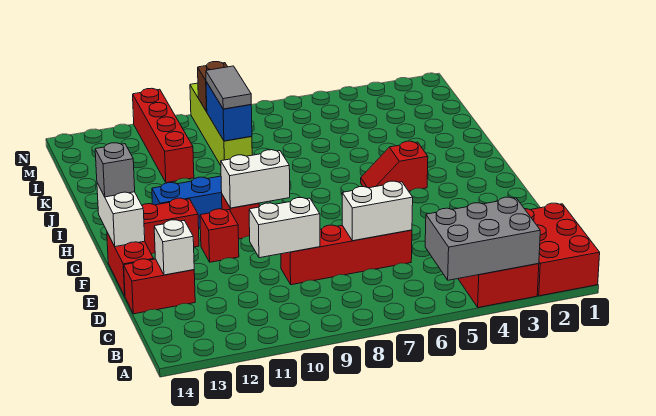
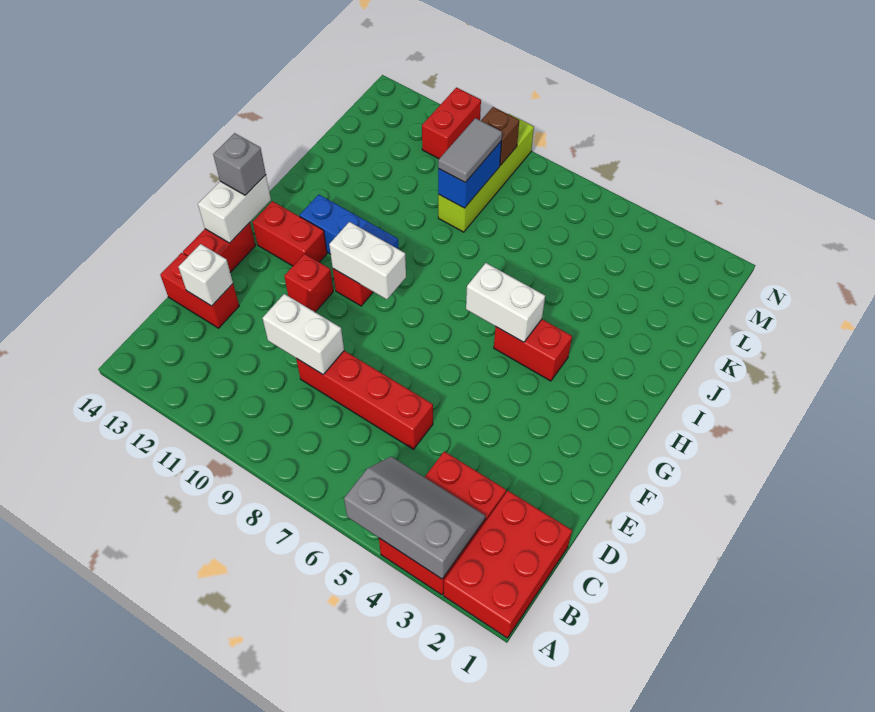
grey brick A3:B5 level 2 -> grey slope A3:B5 level 2 top A
white brick D6:D7 level 2 -> white brick H5:H6 level 2
red slope H4:H5 level 1 top 4 -> red brick H4:H5 level 1
red brick K11:N11 level 1 -> red brick M11:N11 level 1

